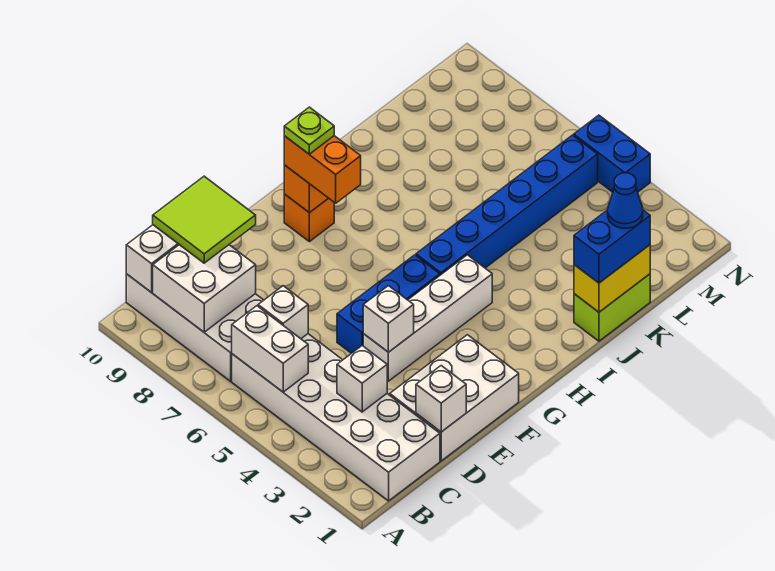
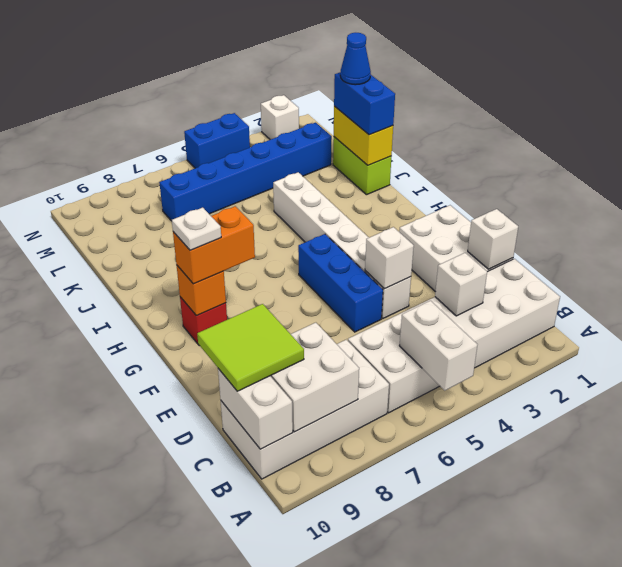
white brick B5:B6 level 2 -> white brick A5:B5 level 2
white brick C6 level 2 -> white brick N2 level 1
white brick E4:H4 level 1 -> white brick E4:J4 level 1
orange brick G9 level 1 -> red brick G9 level 1
lime plate G9 level 4 -> white plate G9 level 4
blue brick H5:M5 level 1 -> blue brick L2:L7 level 1

